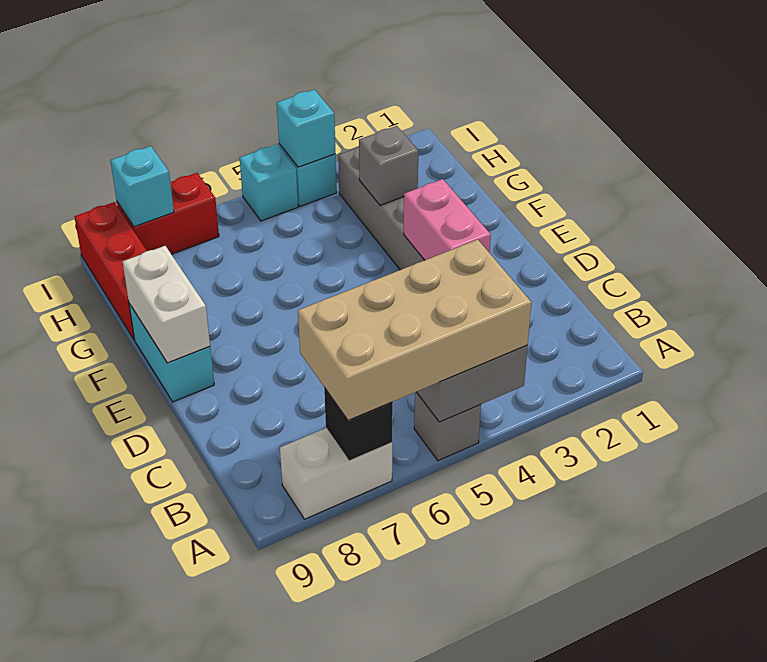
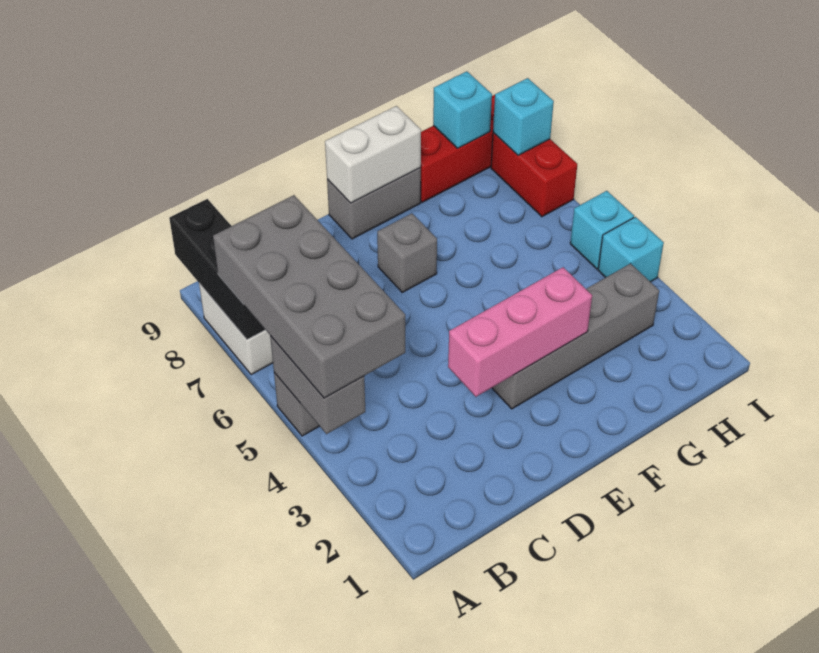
tan brick A4:B7 level 3 -> grey brick A4:B7 level 3
black brick A7 level 2 -> black brick A7:A9 level 2
pink brick D3:E3 level 2 -> pink brick D3:F3 level 2
cyan brick E9:F9 level 1 -> grey brick E9:F9 level 1
grey brick G3 level 2 -> grey brick E7 level 1
cyan brick I4 level 2 -> cyan brick H9 level 2

